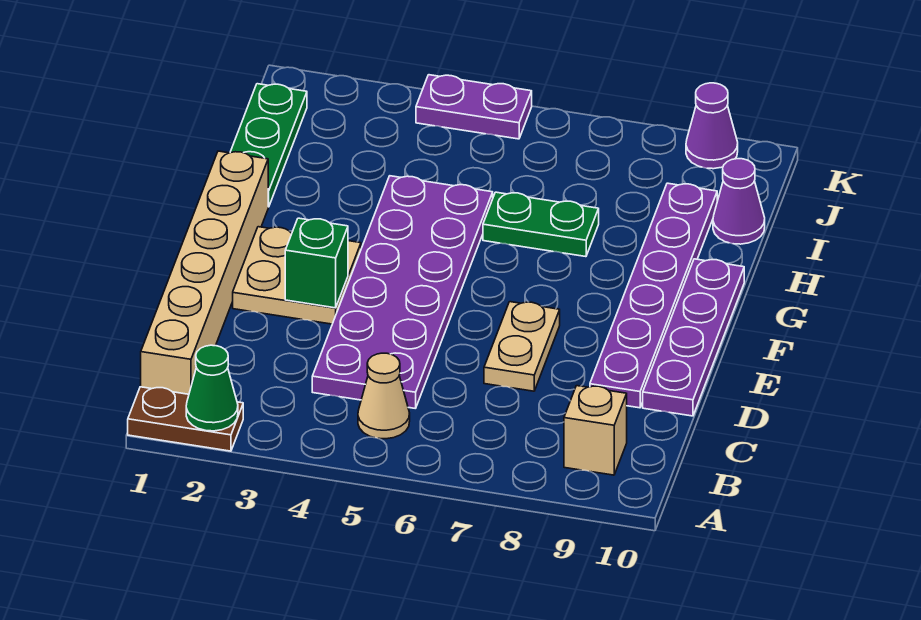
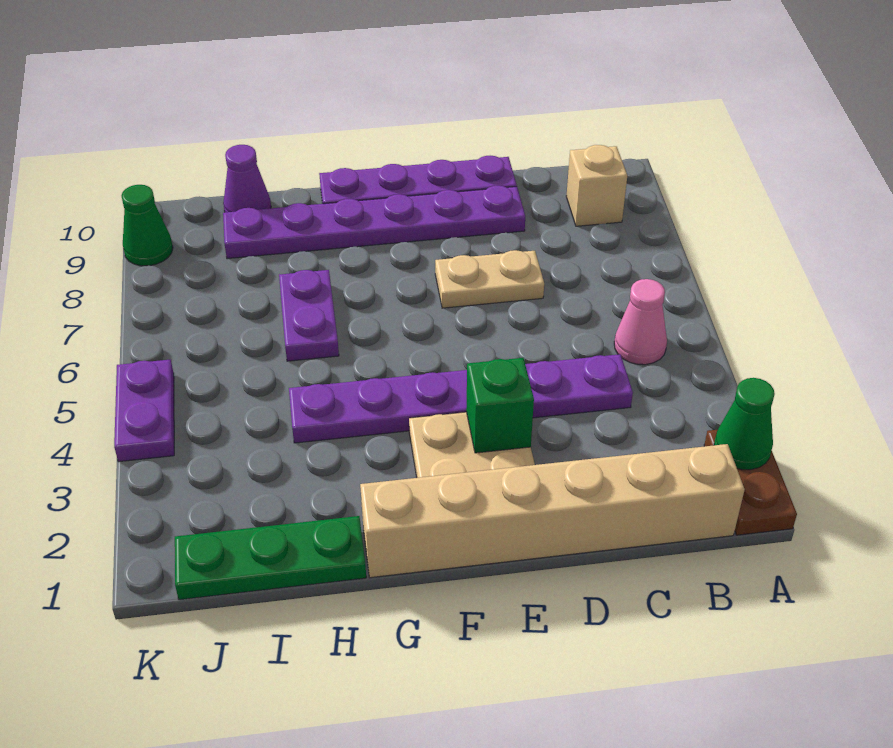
tan cone B5 level 1 -> pink cone B5 level 1
purple plate C4:H5 level 1 -> purple plate C4:H4 level 1
green plate H6:H7 level 1 -> purple plate H6:H7 level 1
purple cone K9 level 1 -> green cone K9 level 1

